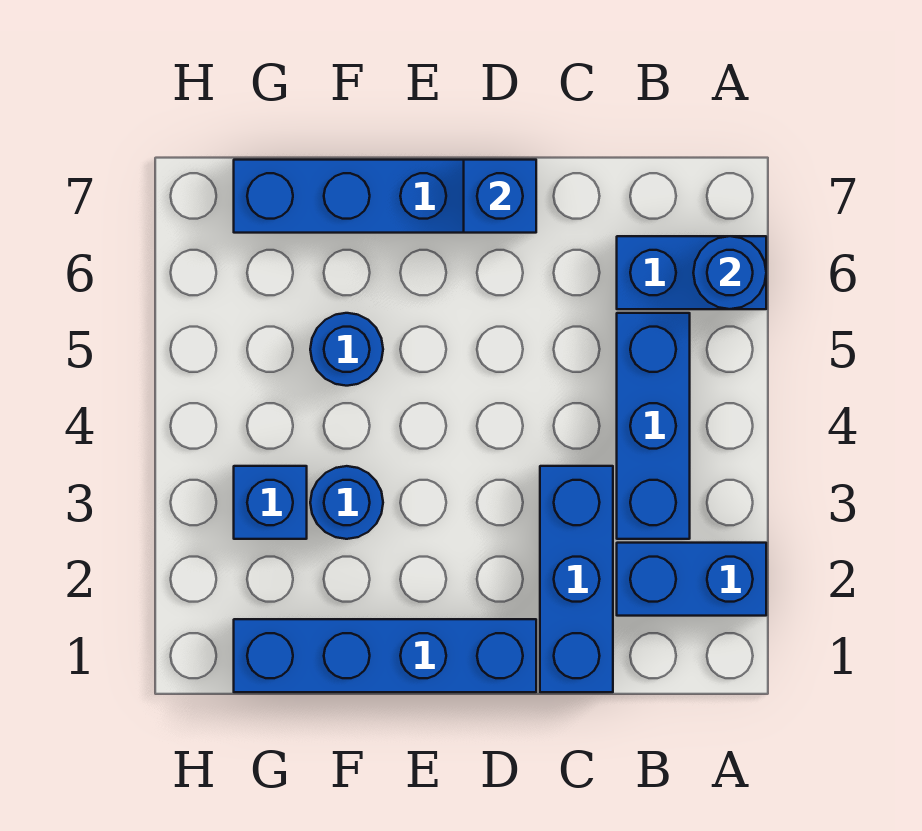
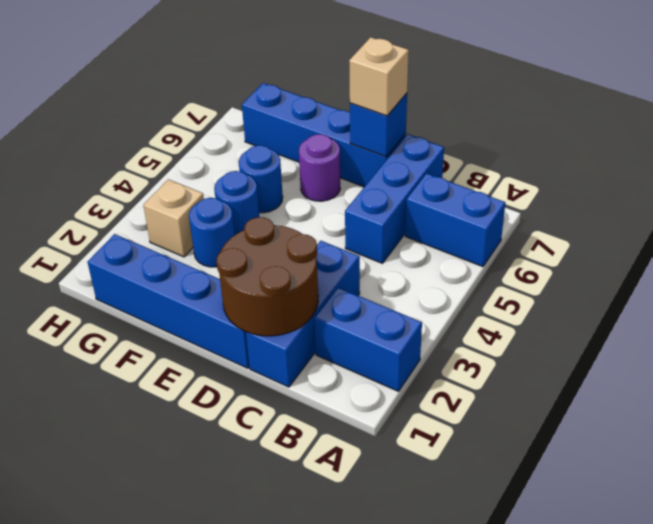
blue round brick A6 level 2 -> blue round brick F4 level 1
blue brick B3:B5 level 1 -> blue brick C5:C7 level 1
none -> brown round brick C1:D2 level 2
none -> tan brick D7 level 3
none -> purple round brick E6 level 1
blue brick G3 level 1 -> tan brick G3 level 1

